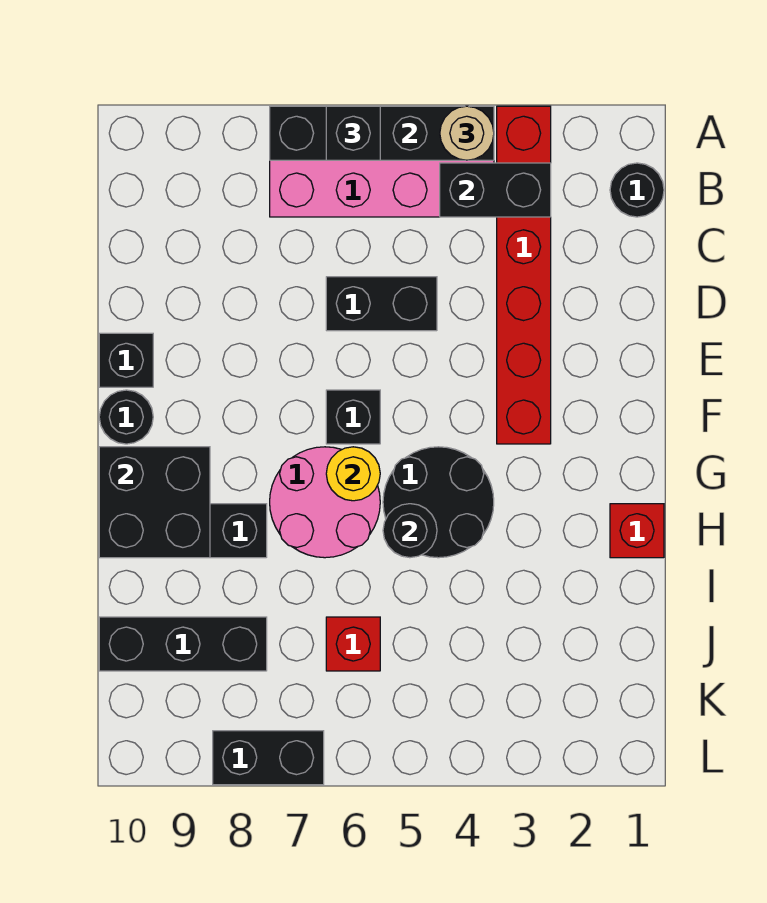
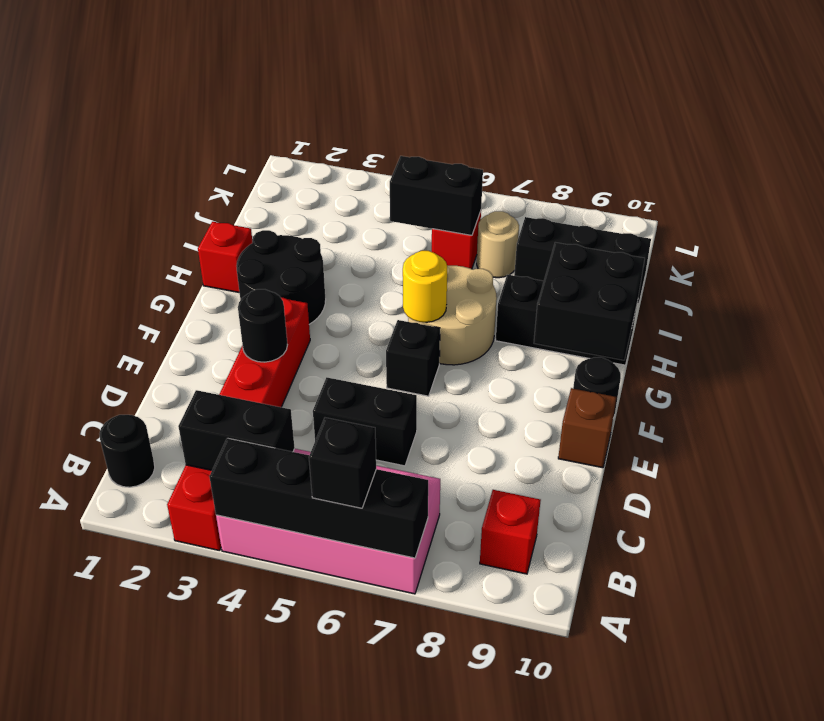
tan round brick A4 level 3 -> tan round brick J7 level 1
none -> red brick B9 level 1
black brick E10 level 1 -> brown brick E10 level 1
black round brick G4:H5 level 1 -> black round brick G2:H3 level 1
pink round brick G6:H7 level 1 -> tan round brick G6:H7 level 1
black round brick H5 level 2 -> black round brick E3 level 2
black brick L7:L8 level 1 -> black brick J5:J6 level 2

